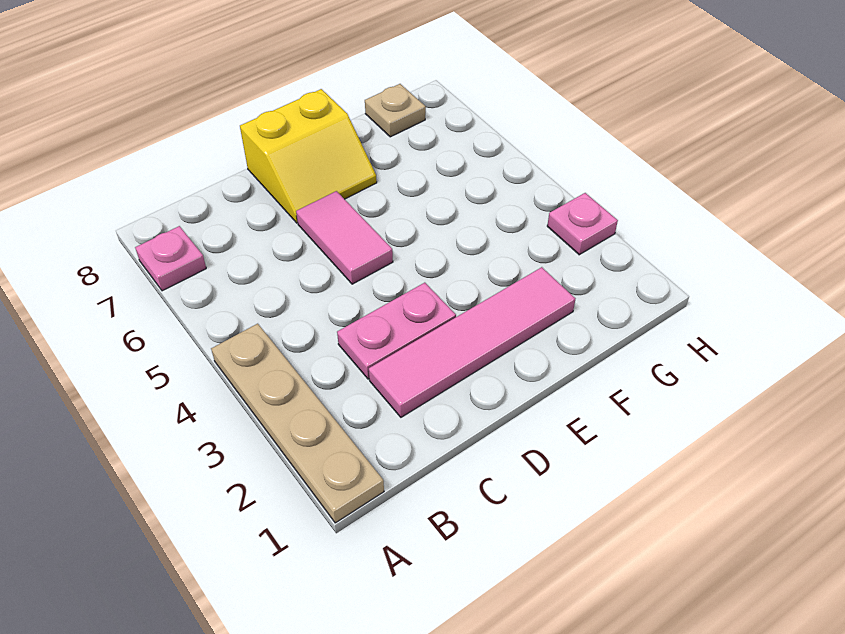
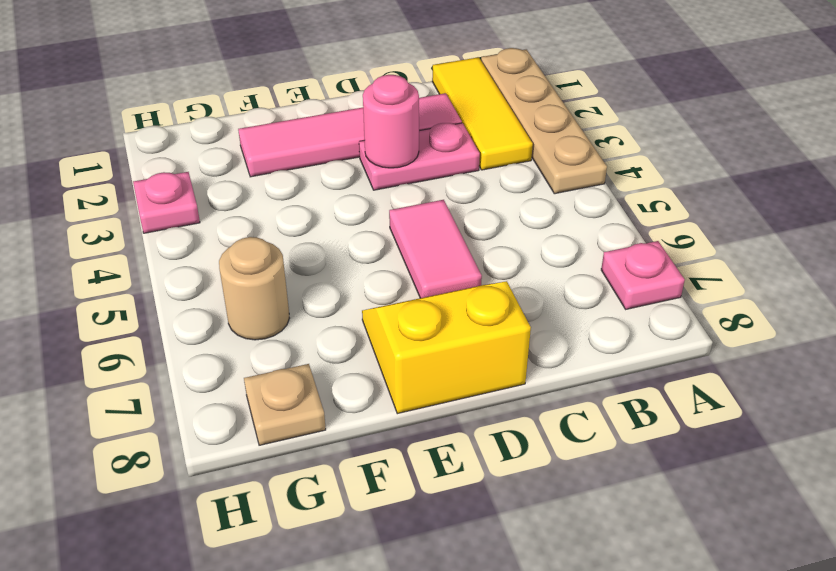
none -> yellow tile B1:B3 level 1
none -> pink round brick D3 level 2
none -> tan round brick G6 level 1

